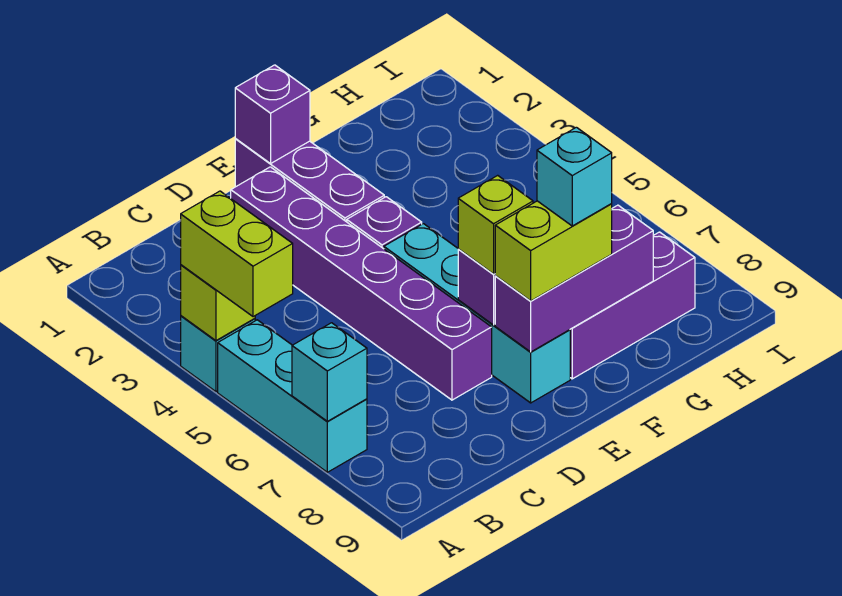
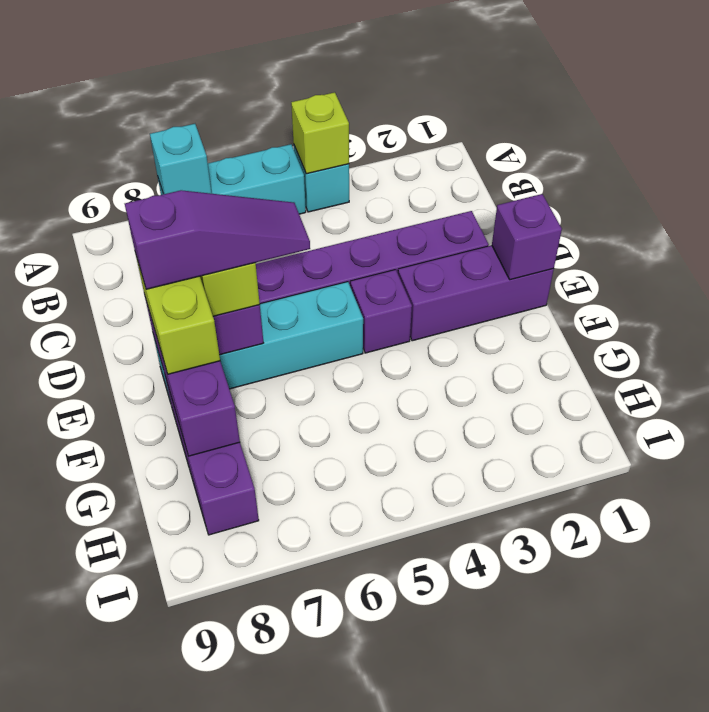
lime brick A4:A5 level 3 -> none
none -> purple slope E6:E8 level 4 top 8
cyan brick F8 level 4 -> none

